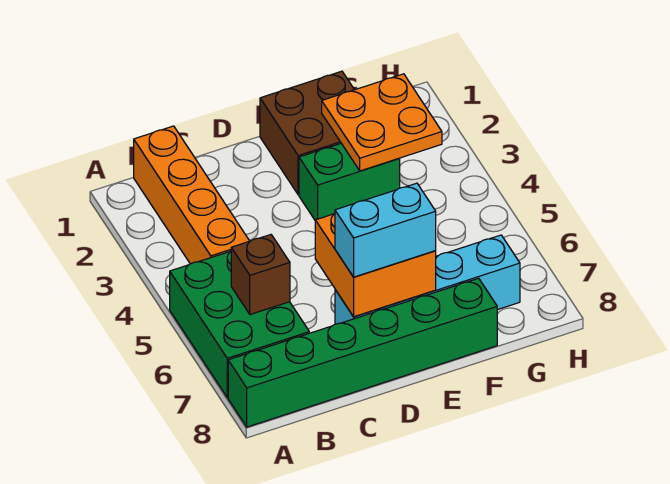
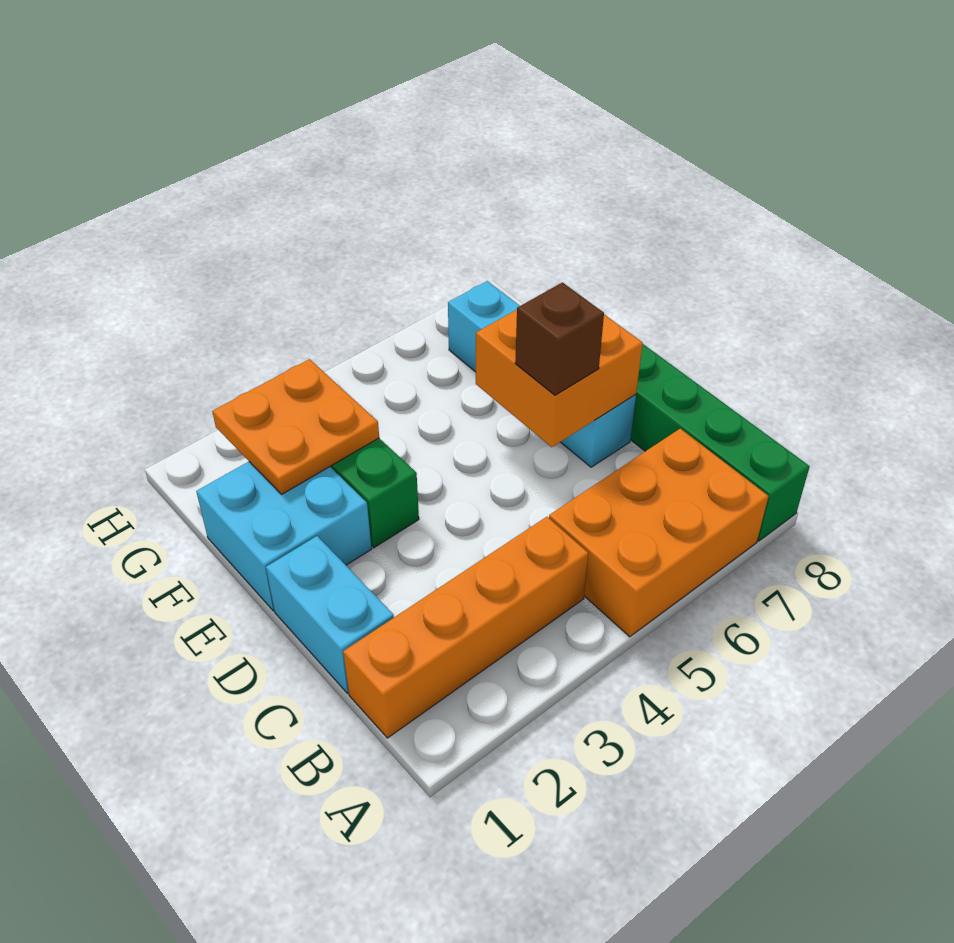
green brick A5:B7 level 1 -> orange brick A5:B7 level 1
brown brick B6 level 2 -> brown brick D6 level 3
cyan brick D7:E7 level 3 -> cyan brick C1:D1 level 1
brown brick E1:F2 level 1 -> cyan brick E1:F2 level 1

